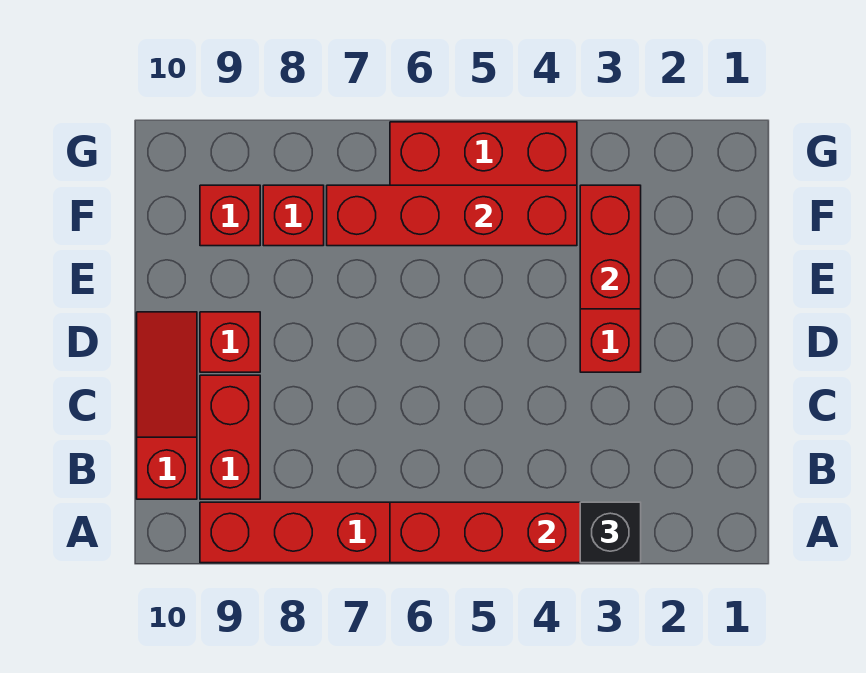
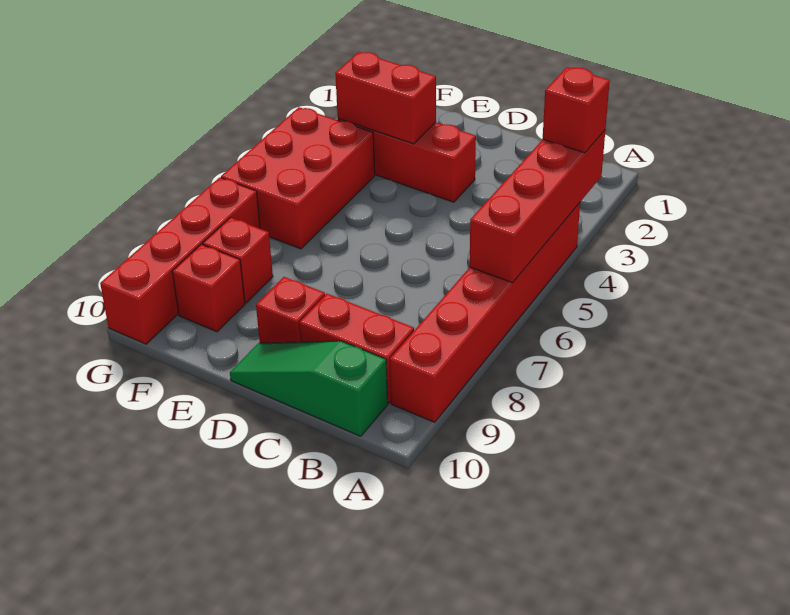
black brick A3 level 3 -> red brick A3 level 3
red slope B10:D10 level 1 top B -> green slope B10:D10 level 1 top B
red brick F4:F7 level 2 -> red brick G7:G10 level 1

